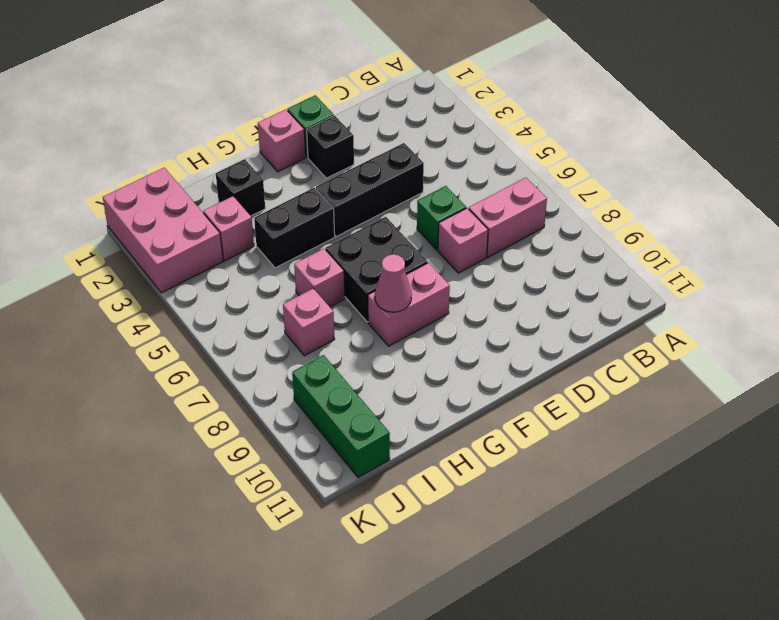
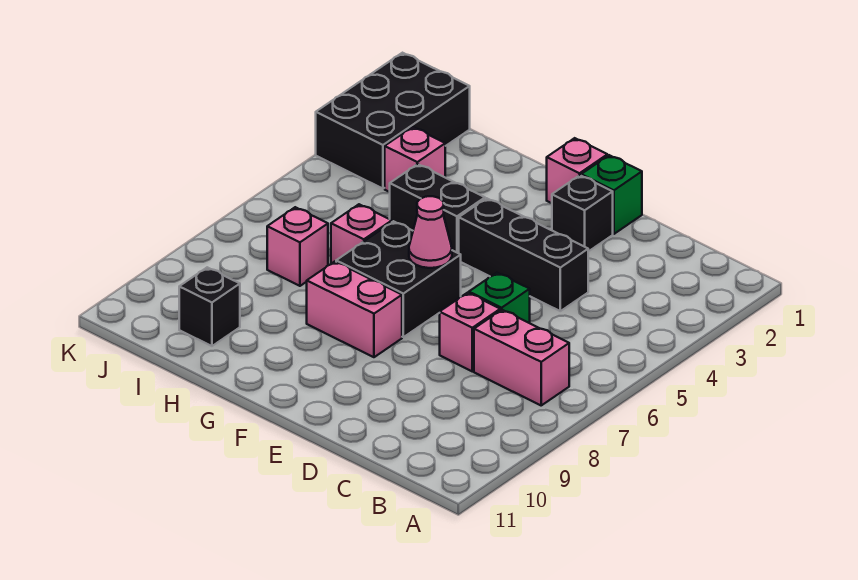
pink cone G8 level 2 -> pink cone F6 level 2
black brick H2 level 1 -> black brick I10 level 1
pink brick J1:K3 level 1 -> black brick J1:K3 level 1
green brick J9:J11 level 1 -> none

